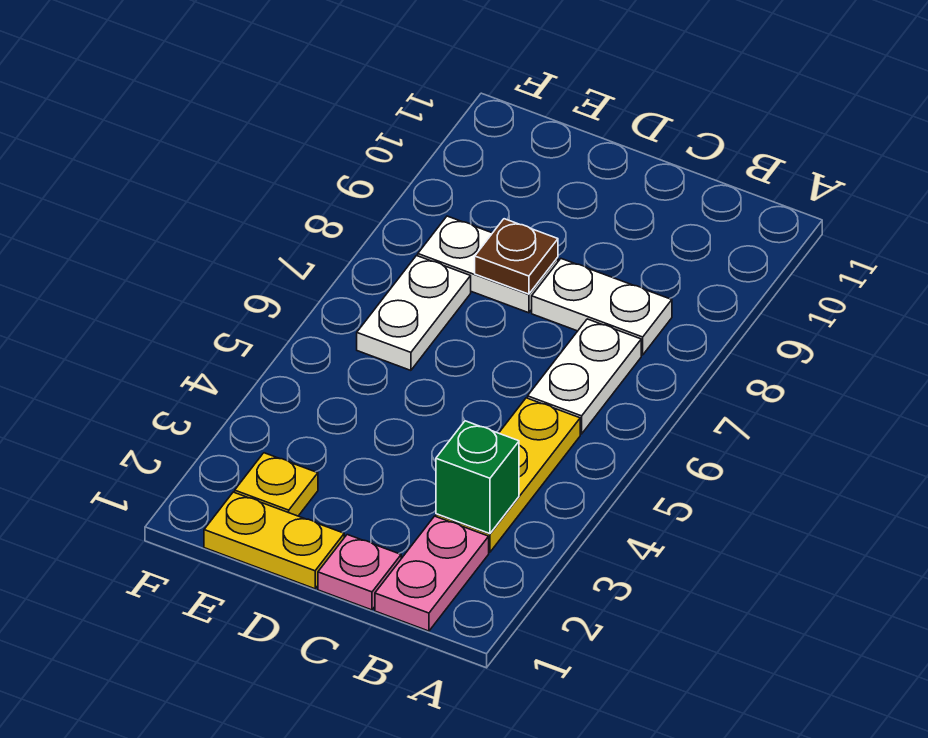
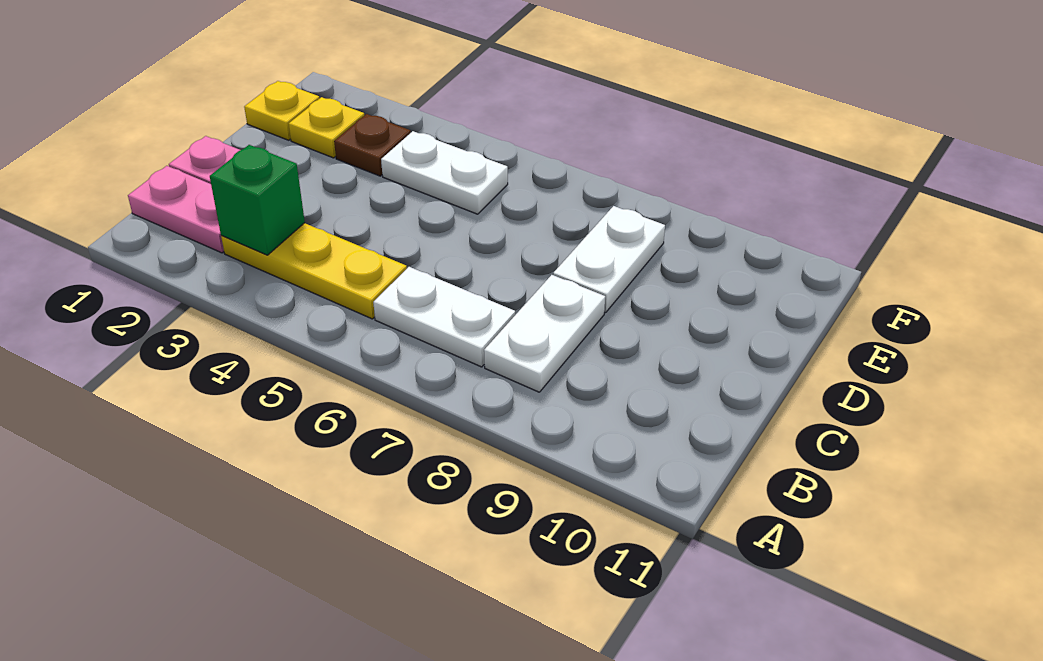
yellow plate D1:E1 level 1 -> yellow plate E1 level 1
brown plate D8 level 2 -> brown plate E3 level 1
white plate E6:E7 level 1 -> white plate E4:E5 level 1

